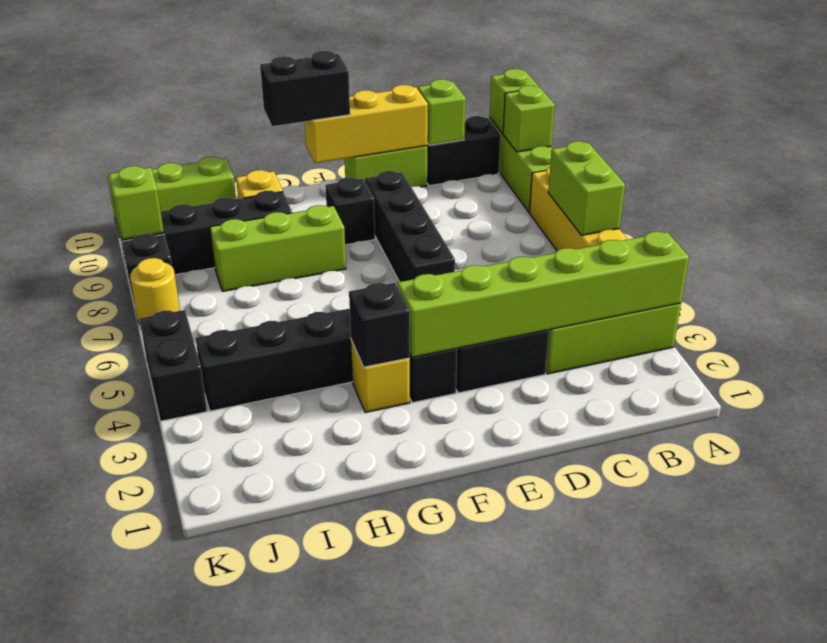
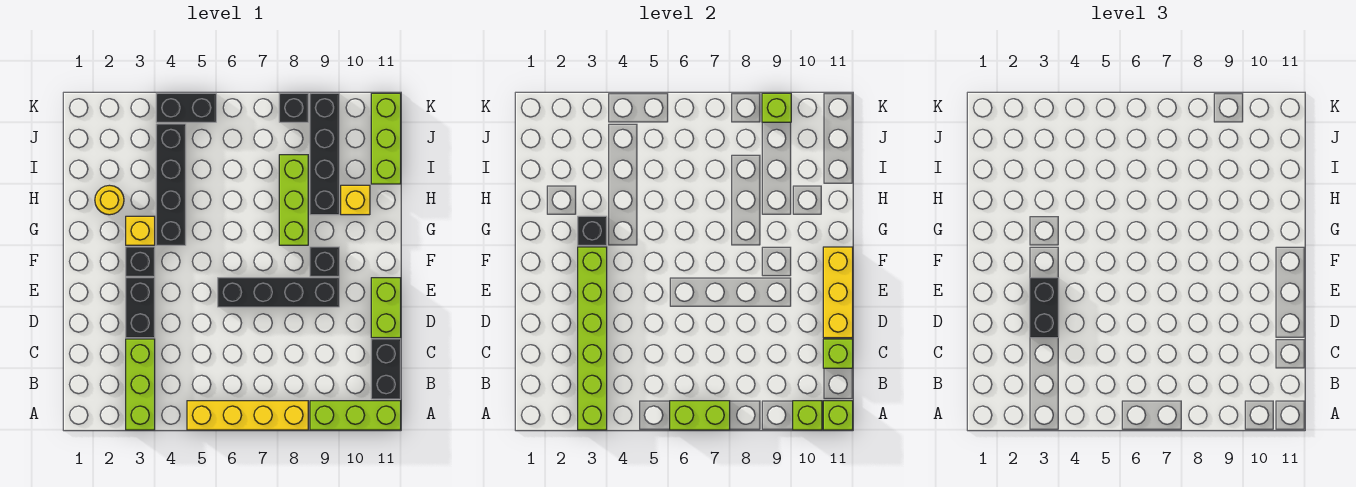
black brick F11:G11 level 3 -> black brick D3:E3 level 3
yellow round brick K7 level 1 -> yellow round brick H2 level 1

